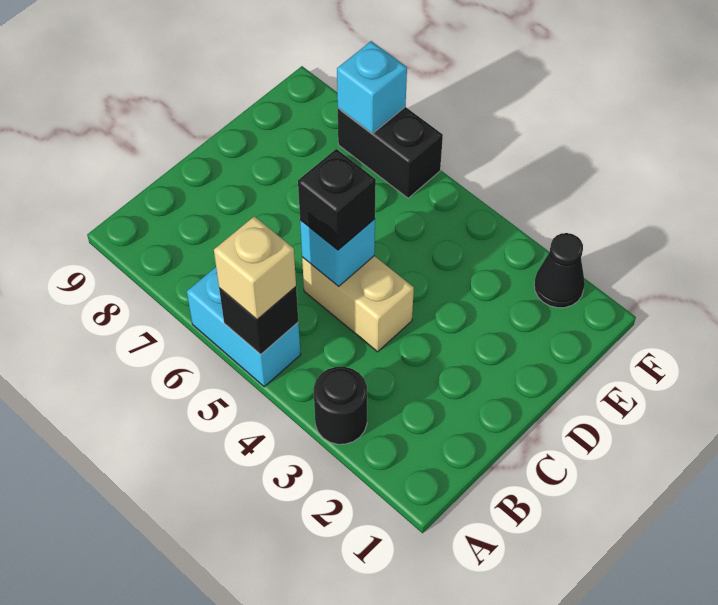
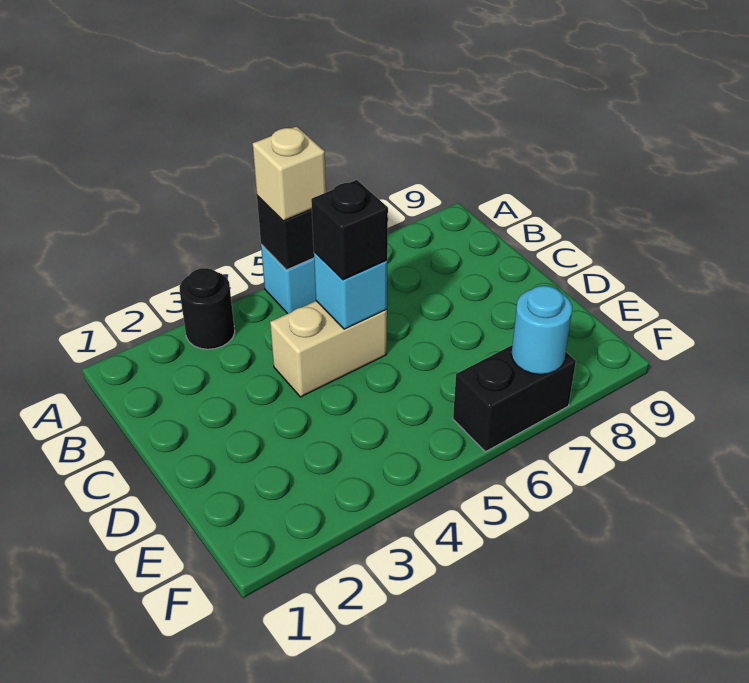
black cone F2 level 1 -> none
cyan brick F7 level 2 -> cyan round brick F7 level 2

